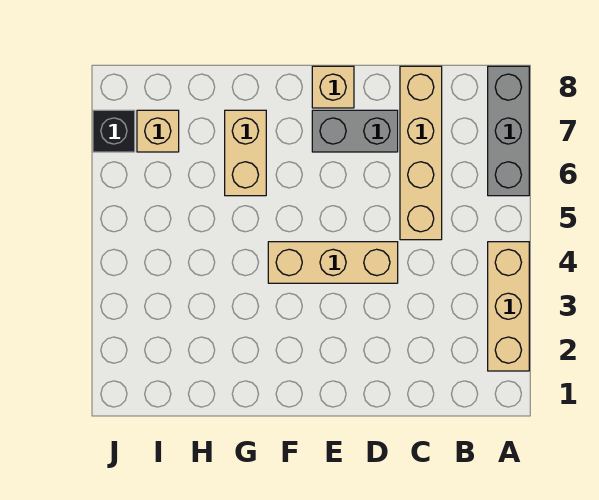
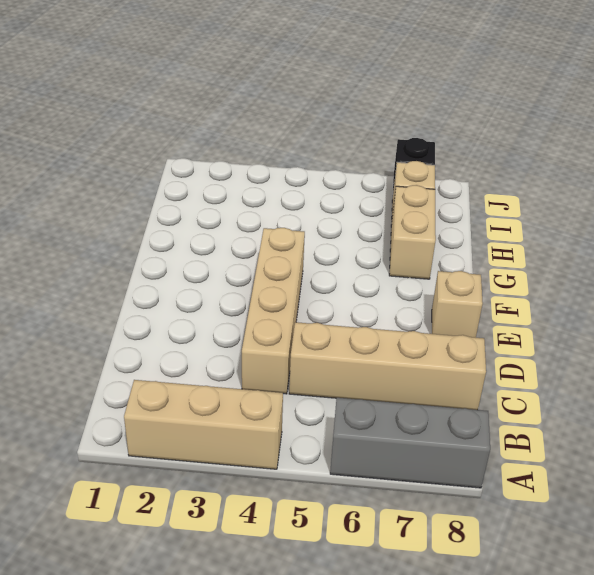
tan brick D4:F4 level 1 -> tan brick C4:F4 level 1
grey brick D7:E7 level 1 -> none
tan brick G6:G7 level 1 -> tan brick G7:H7 level 1

